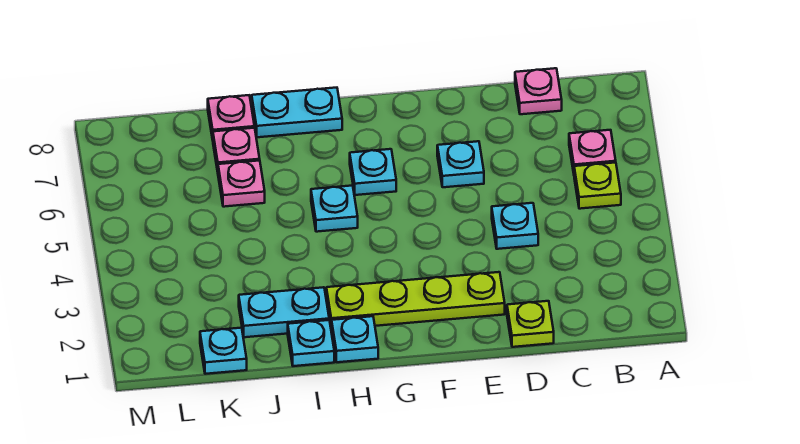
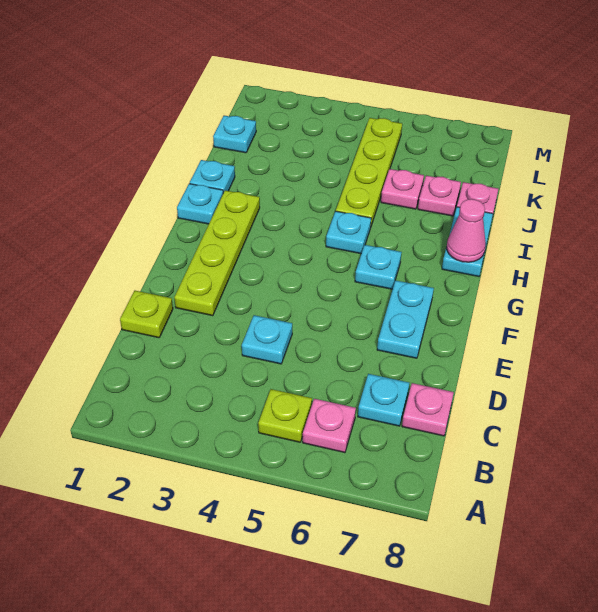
cyan plate E6 level 1 -> cyan plate C7 level 1
none -> pink cone H8 level 2
cyan plate I2:J2 level 1 -> cyan plate E7:F7 level 1
none -> lime plate I5:L5 level 1

